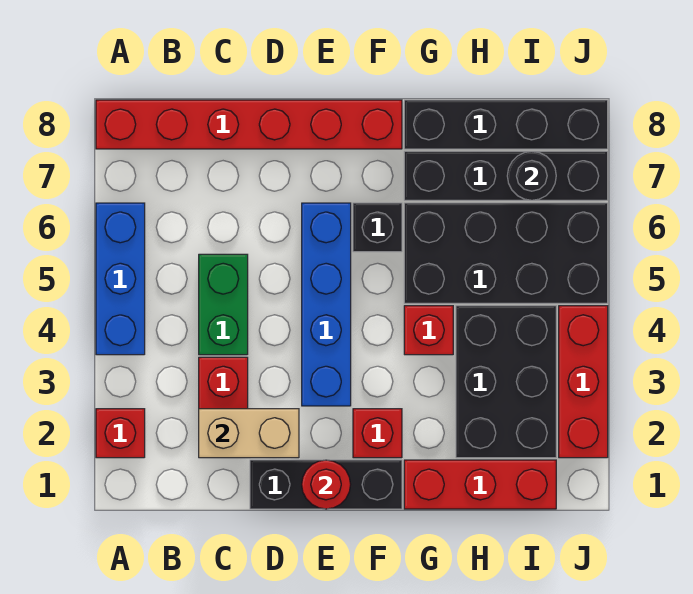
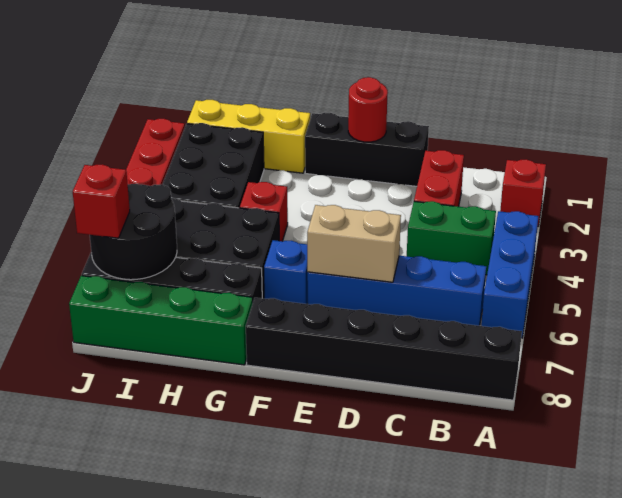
red brick A8:F8 level 1 -> black brick A8:F8 level 1
tan brick C2:D2 level 2 -> tan brick D6:E6 level 2
green brick C4:C5 level 1 -> green brick B4:C4 level 1
blue brick E3:E6 level 1 -> blue brick B6:E6 level 1
red brick F2 level 1 -> red brick J7 level 3
black brick F6 level 1 -> blue brick F6 level 1
red brick G1:I1 level 1 -> yellow brick G1:I1 level 1
black brick G8:J8 level 1 -> green brick G8:J8 level 1
black round brick I7 level 2 -> black round brick I6:J7 level 2

